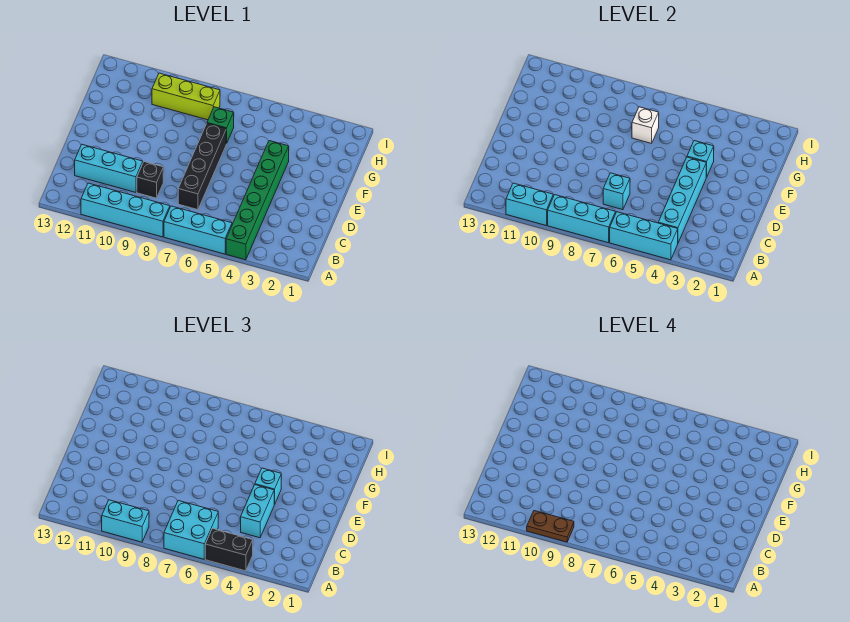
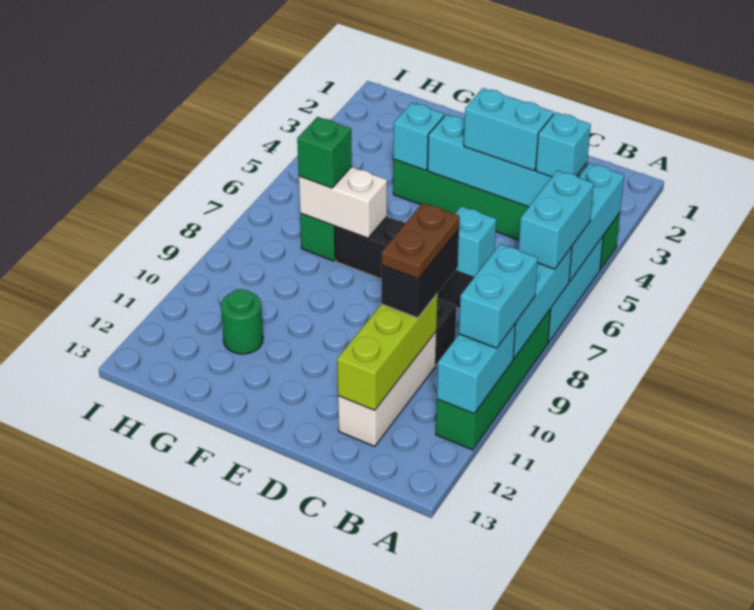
black brick A4:A5 level 3 -> black brick C9:C10 level 3
cyan brick A6:B7 level 3 -> cyan brick A6:A7 level 3
cyan brick A8:A11 level 1 -> green brick A8:A11 level 1
brown plate A9:A10 level 4 -> brown plate C9:C10 level 4
cyan brick C10:C12 level 1 -> white brick C10:C12 level 1
cyan brick E4 level 3 -> cyan brick B4 level 3
white brick G7 level 2 -> white brick F7:G7 level 2
none -> green brick G7 level 3
none -> green round brick G11 level 1
lime brick H8:H10 level 1 -> lime brick C10:C12 level 2

